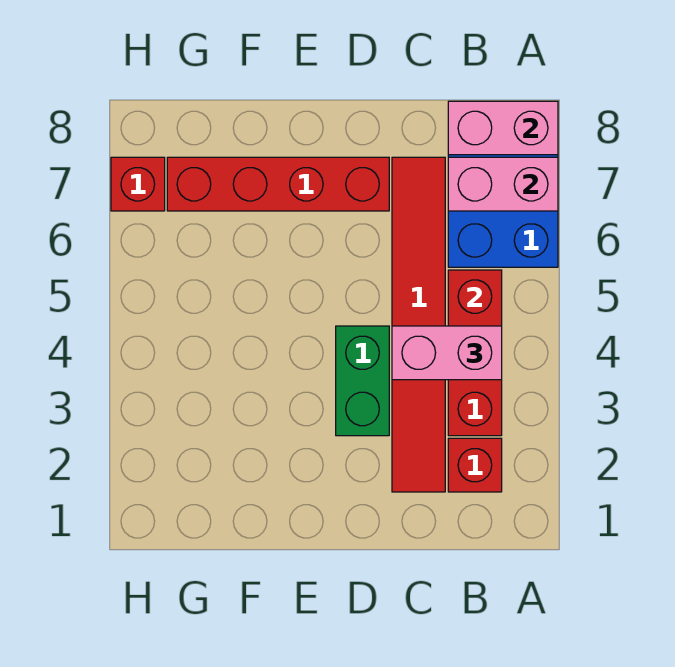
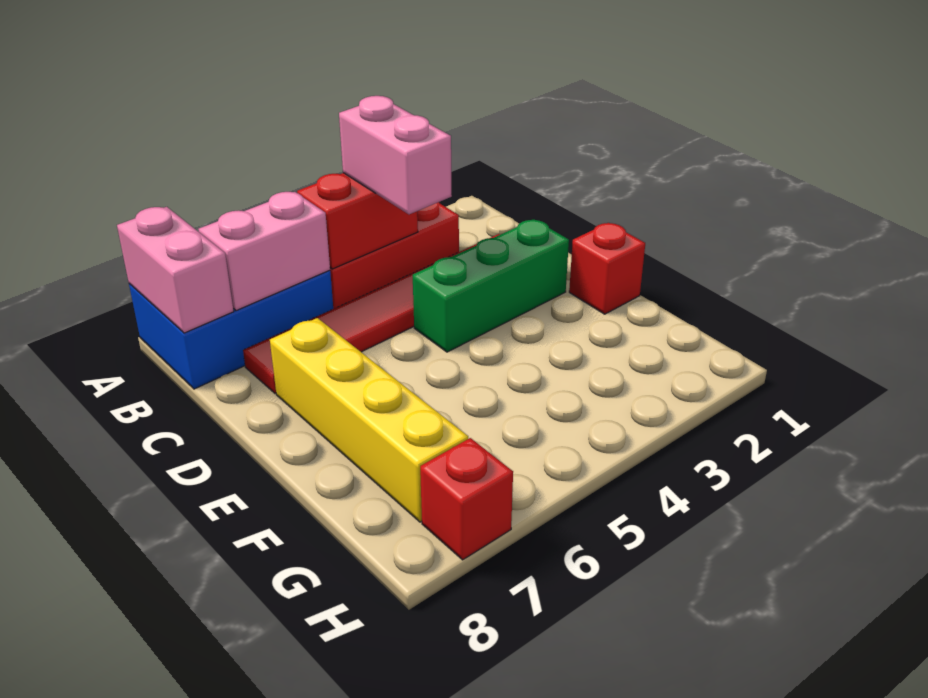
pink brick A7:B7 level 2 -> pink brick B6:B7 level 2
red brick B2 level 1 -> red brick E1 level 1
green brick D3:D4 level 1 -> green brick D2:D4 level 1
red brick D7:G7 level 1 -> yellow brick D7:G7 level 1

